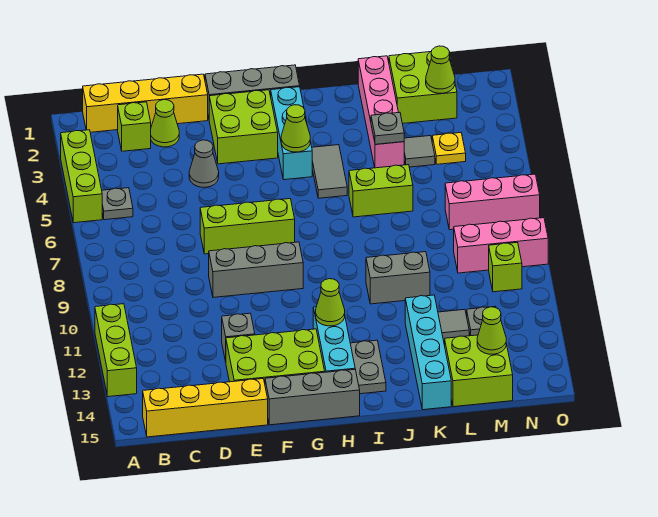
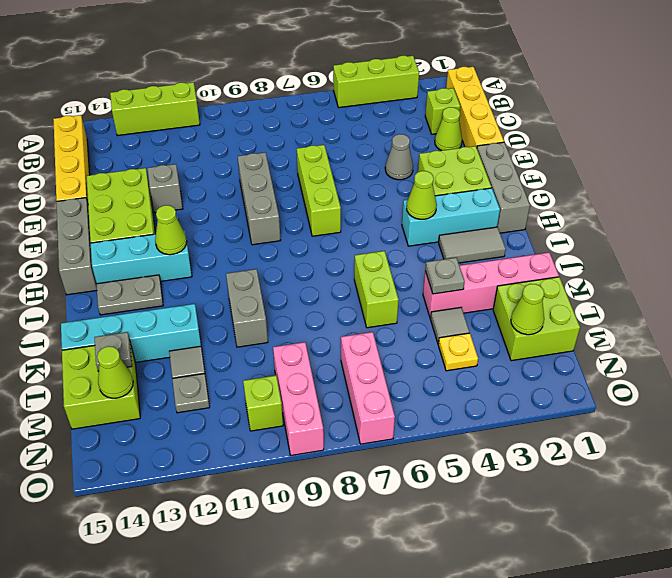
grey plate B5 level 1 -> grey plate L14 level 2
grey tile I4:I5 level 1 -> grey tile I2:I3 level 1

